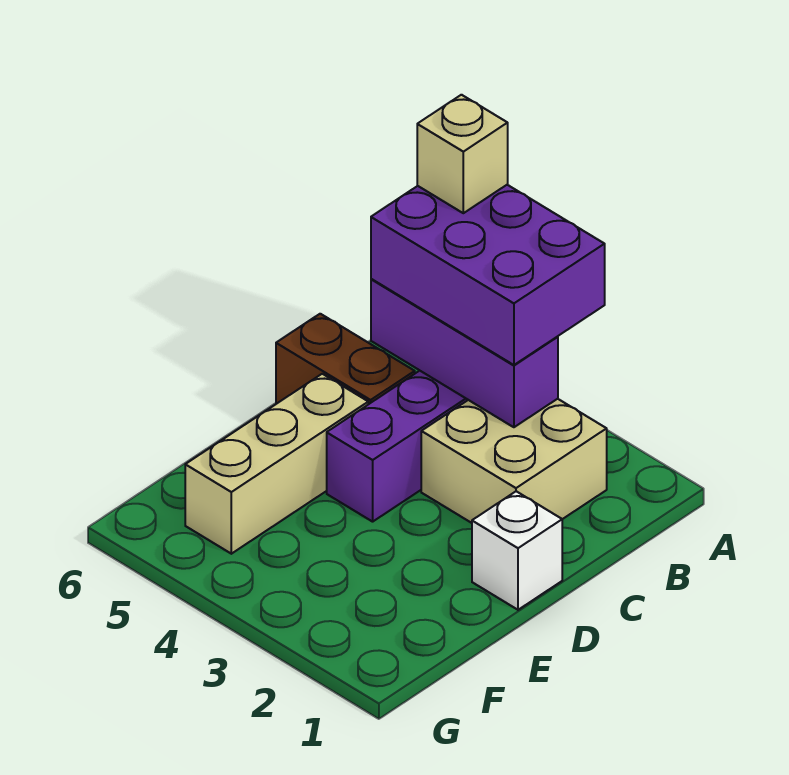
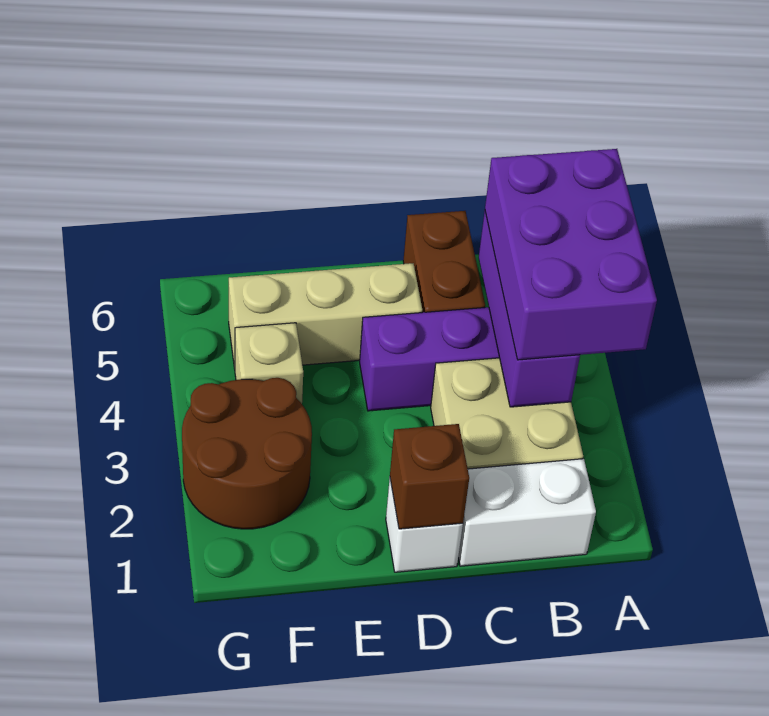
tan brick A5 level 4 -> tan brick F4 level 1
none -> white brick B1:C1 level 1
none -> brown brick D1 level 2
none -> brown round brick F2:G3 level 1

